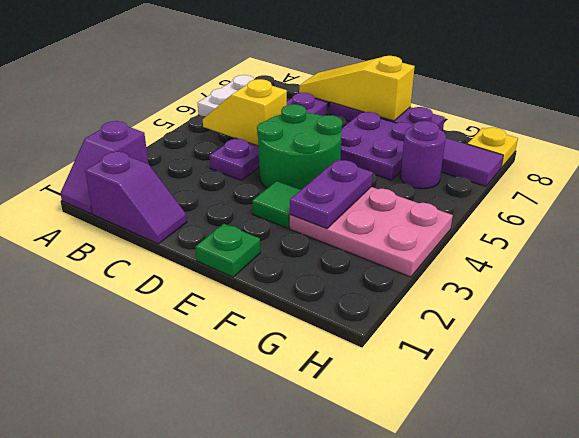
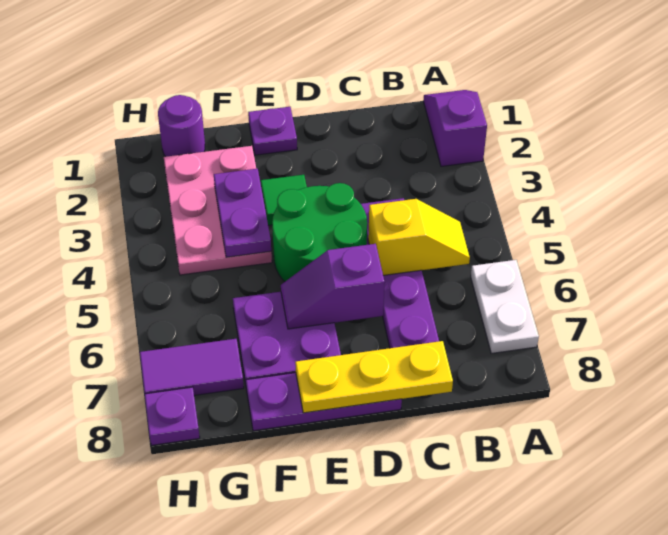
purple slope B1:C1 level 1 top B -> purple slope D6:E6 level 2 top D
yellow slope C8:E8 level 2 top E -> yellow plate C8:E8 level 2
green plate E1 level 1 -> purple plate E1 level 1
pink plate F3:H4 level 1 -> pink plate F2:G4 level 1
purple round brick G6 level 1 -> purple round brick G1 level 1
yellow plate H8 level 1 -> purple plate H8 level 1

